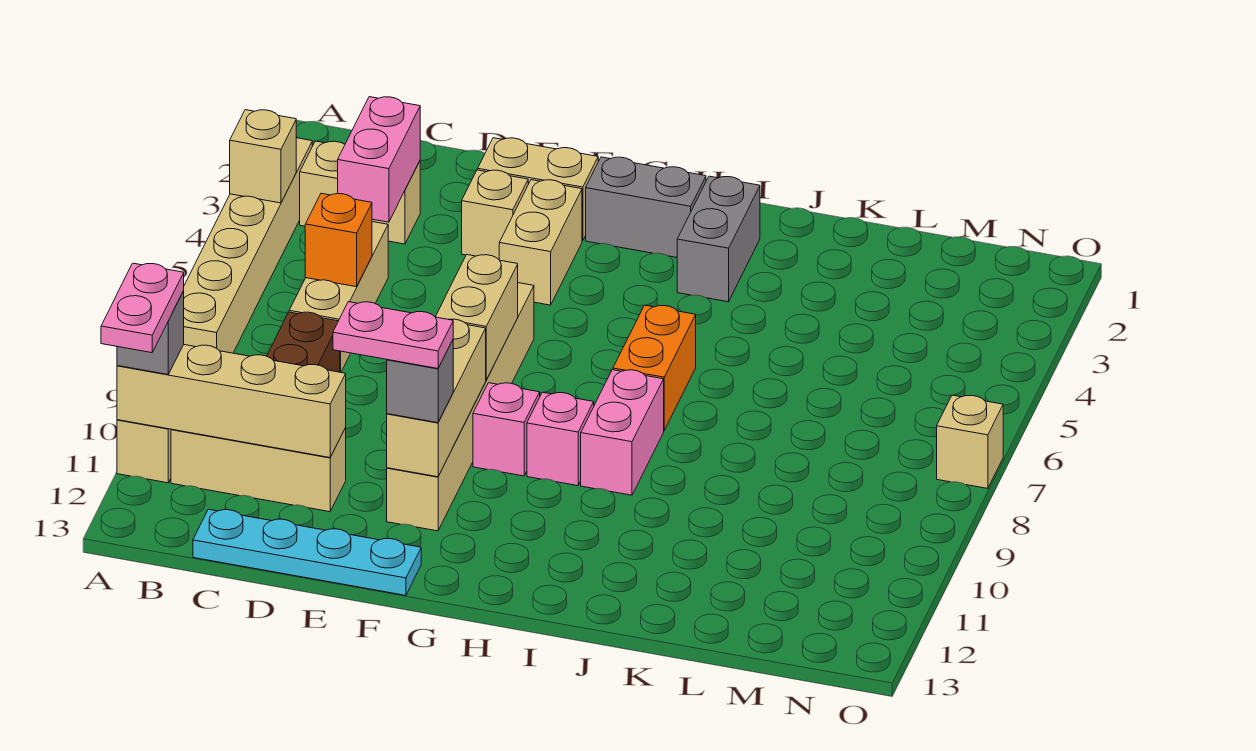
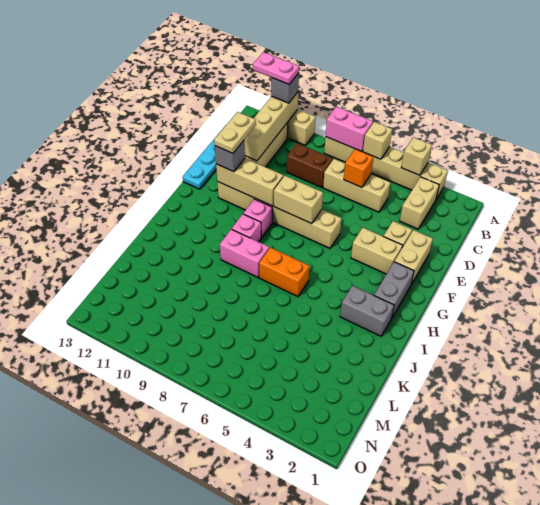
pink brick C3:C4 level 2 -> pink brick A7:A8 level 2
pink plate E11:F11 level 4 -> tan plate E11:F11 level 4
tan brick O7 level 1 -> tan brick A6 level 2

